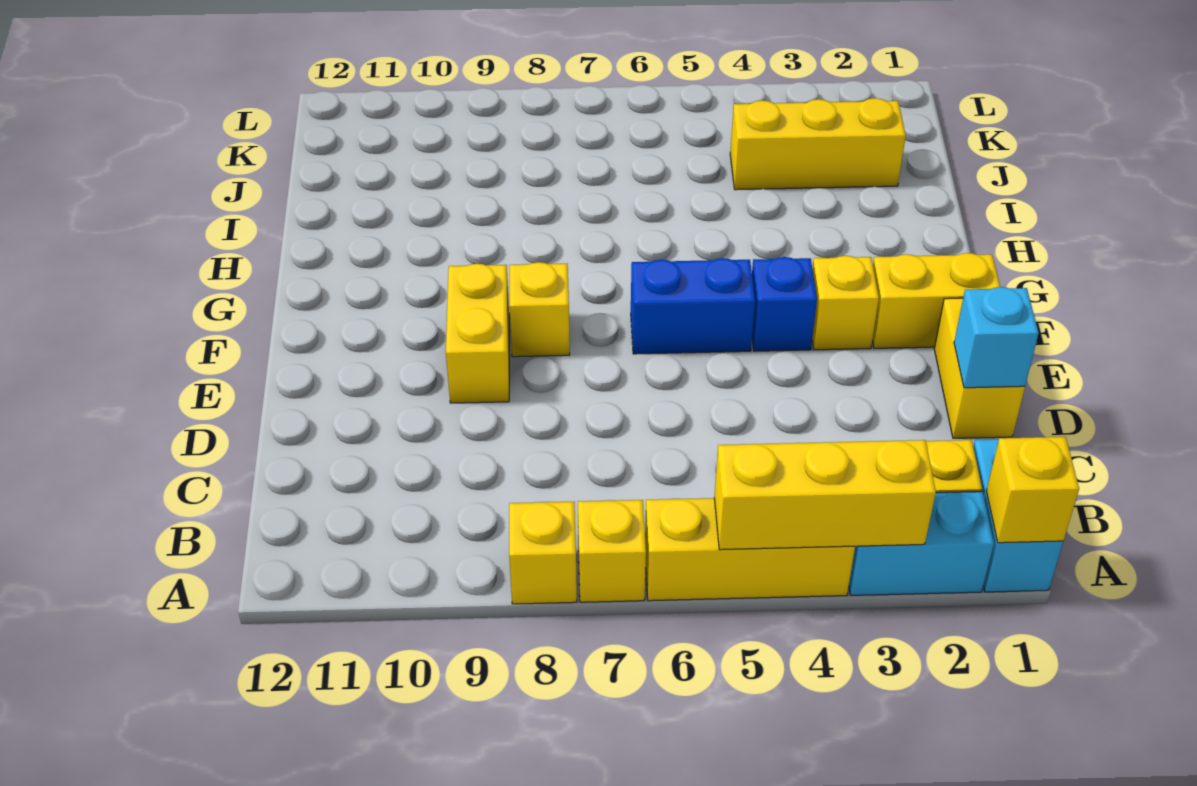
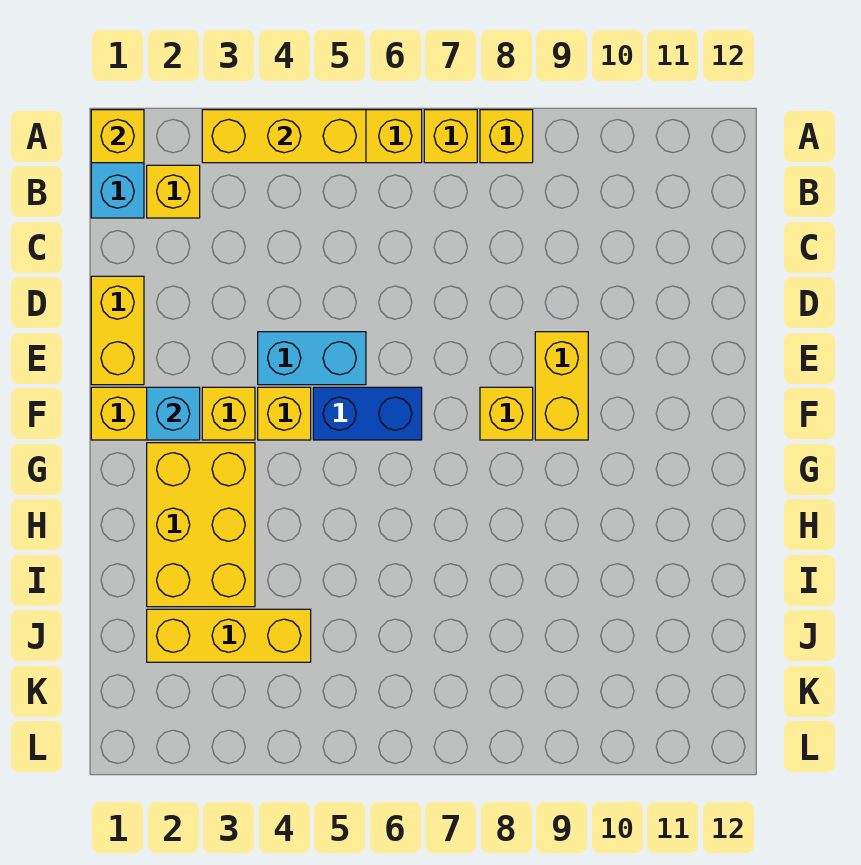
cyan brick A2:A3 level 1 -> cyan brick E4:E5 level 1
cyan brick D1 level 2 -> cyan brick F2 level 2
blue brick F4 level 1 -> yellow brick F4 level 1
none -> yellow brick G2:I3 level 1

